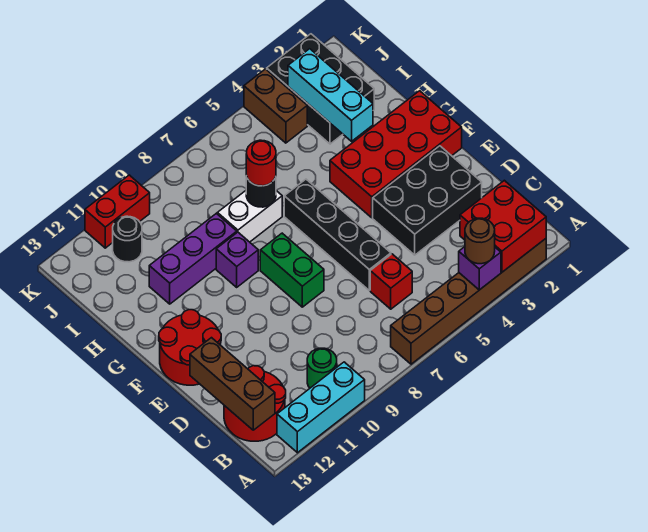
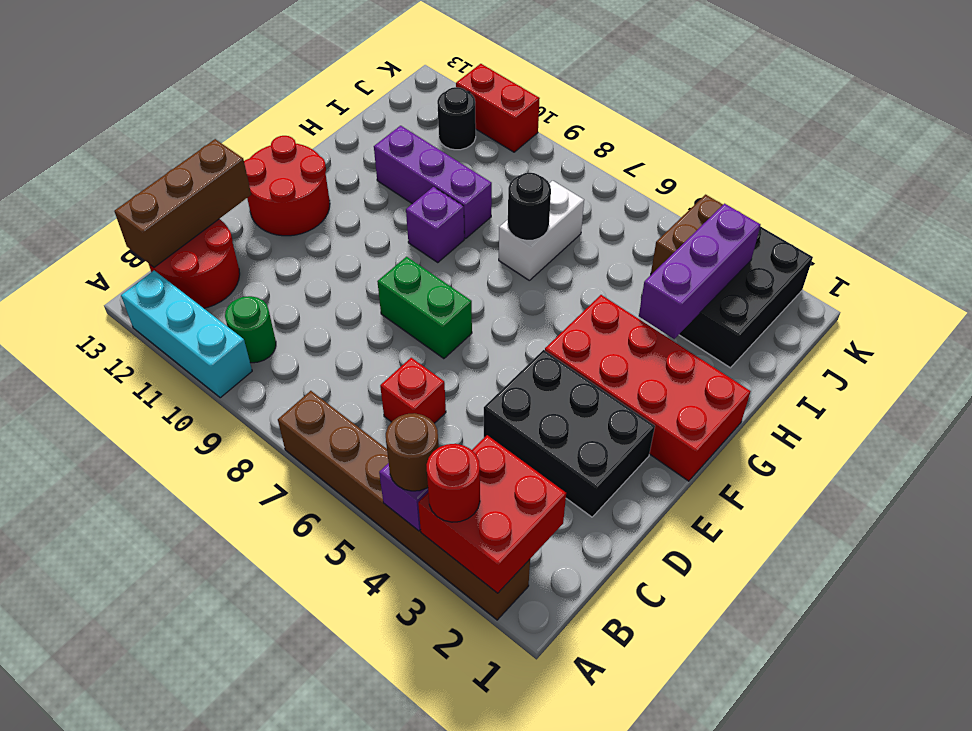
black brick D6:G6 level 1 -> none
green brick E8:F8 level 1 -> green brick E7:E8 level 1
cyan brick H3:J3 level 2 -> purple brick H3:J3 level 2
white brick H7:H8 level 1 -> white brick H7:I7 level 1
red round brick H7 level 3 -> red round brick A3 level 3

